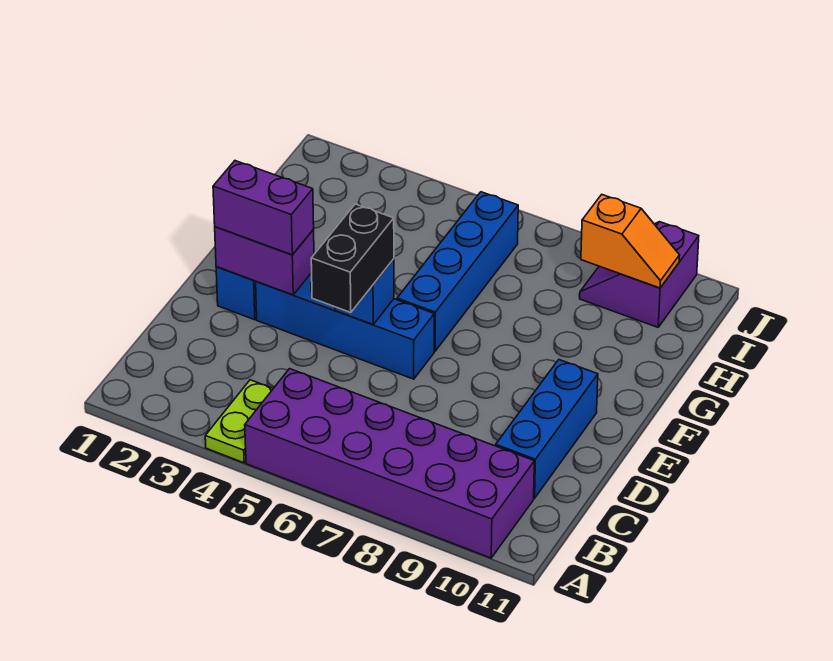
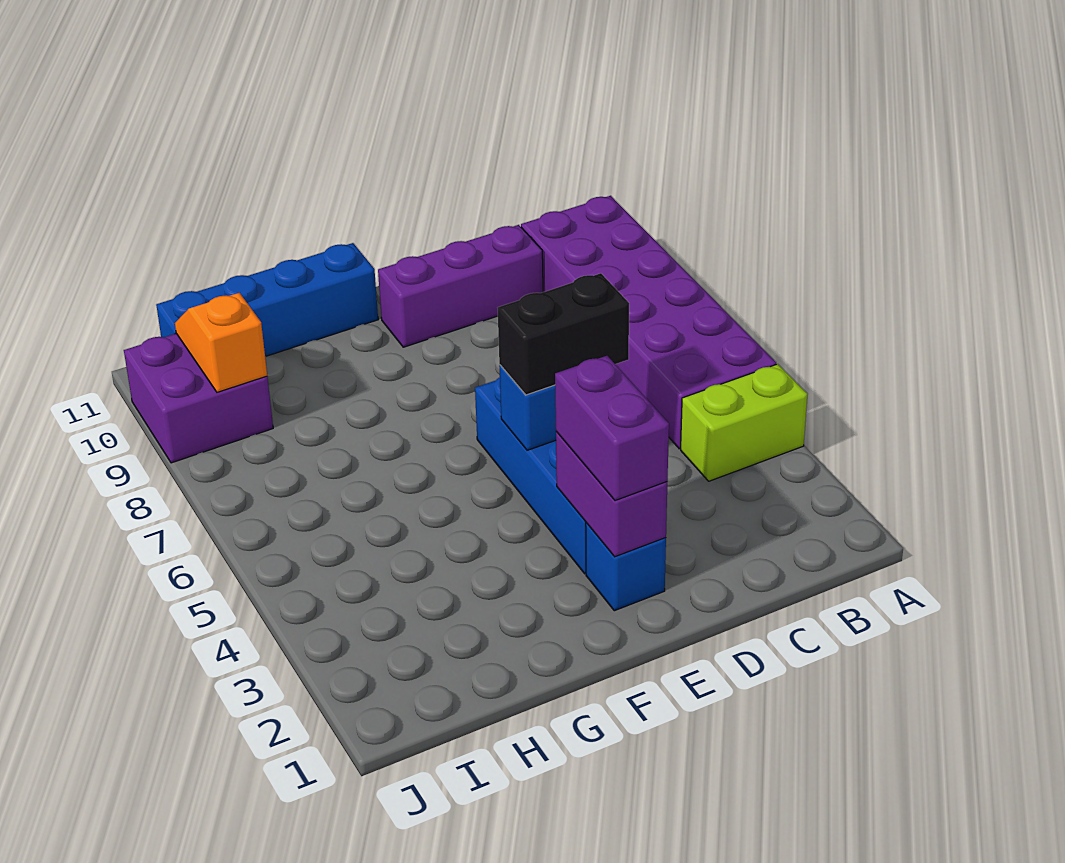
lime plate A4:B4 level 1 -> lime brick A4:B4 level 1
blue brick C10:E10 level 1 -> purple brick C10:E10 level 1
blue brick F6:I6 level 1 -> blue brick F11:I11 level 1
purple slope I9:J10 level 1 top 10 -> purple brick I9:J10 level 1

